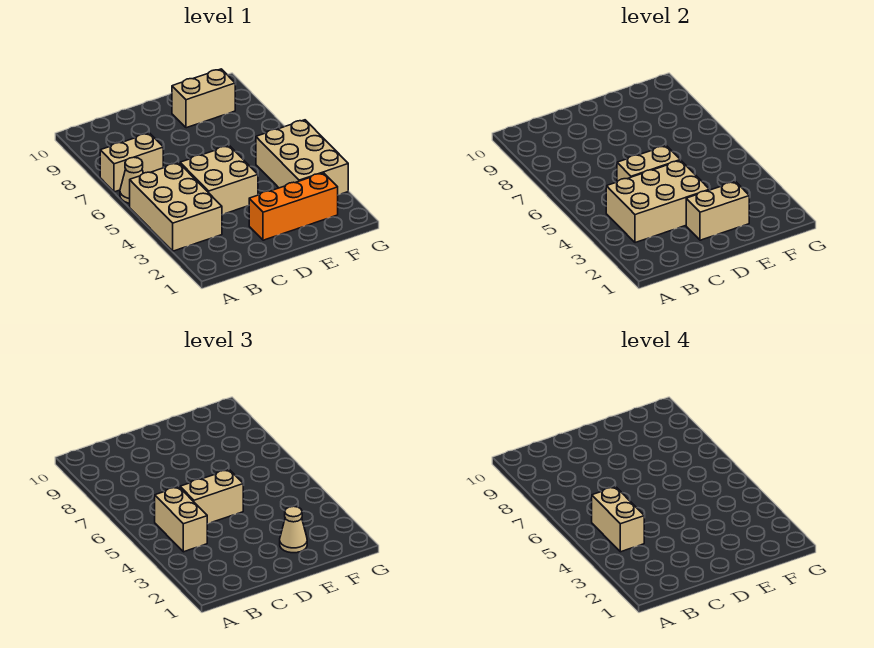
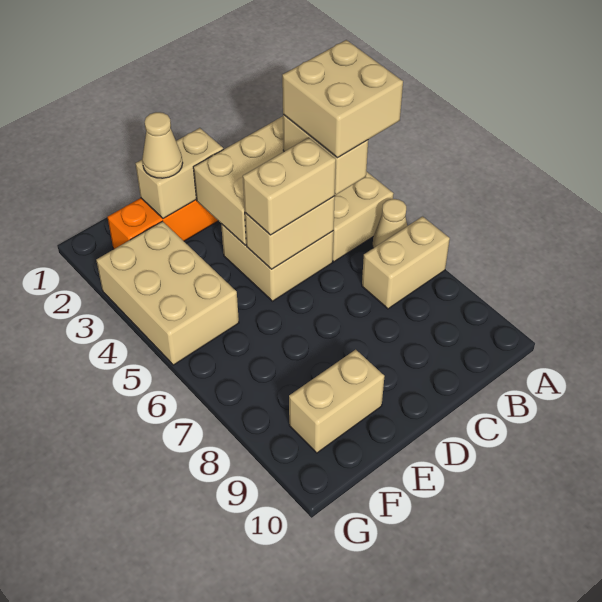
tan brick B4:B5 level 4 -> tan brick A4:B5 level 4

